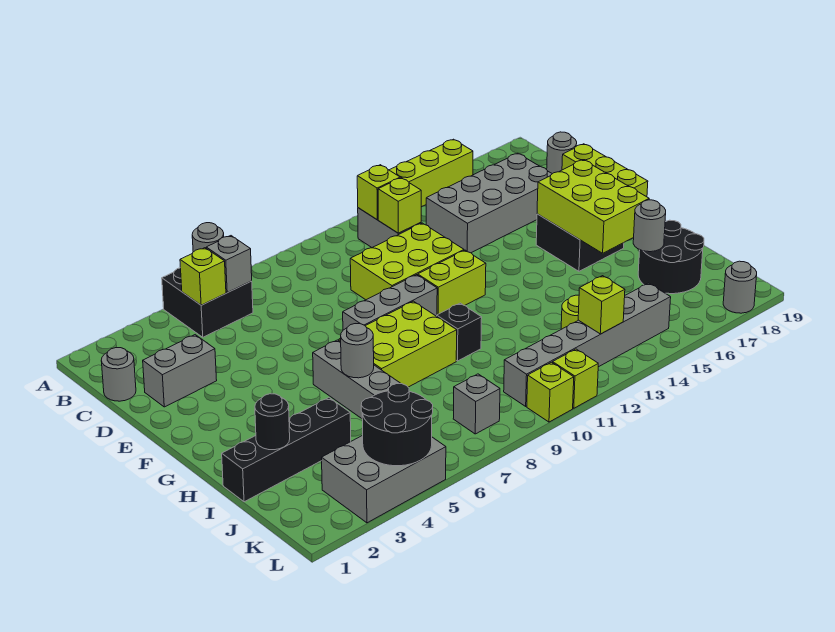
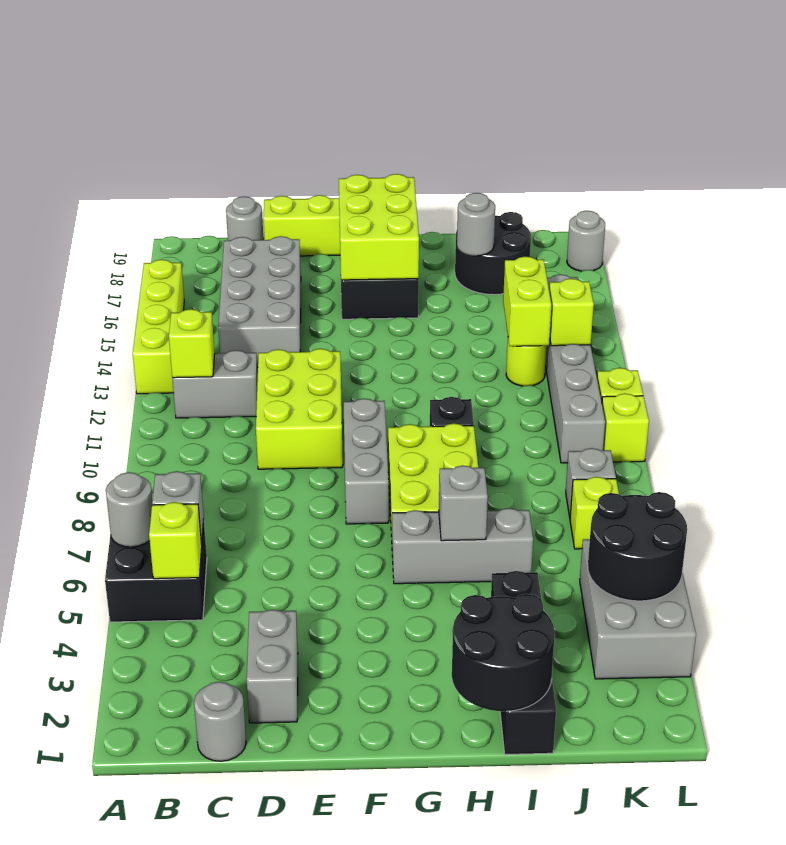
lime brick C12 level 2 -> lime brick K7 level 1
lime brick F11:F12 level 1 -> lime brick J13:J14 level 2
lime brick F16:H17 level 2 -> lime brick F16:G18 level 2
grey round brick H6 level 2 -> grey brick H6 level 2
black round brick I2 level 2 -> black round brick H1:I2 level 2

